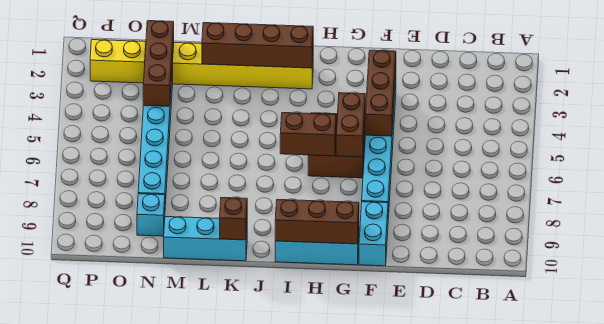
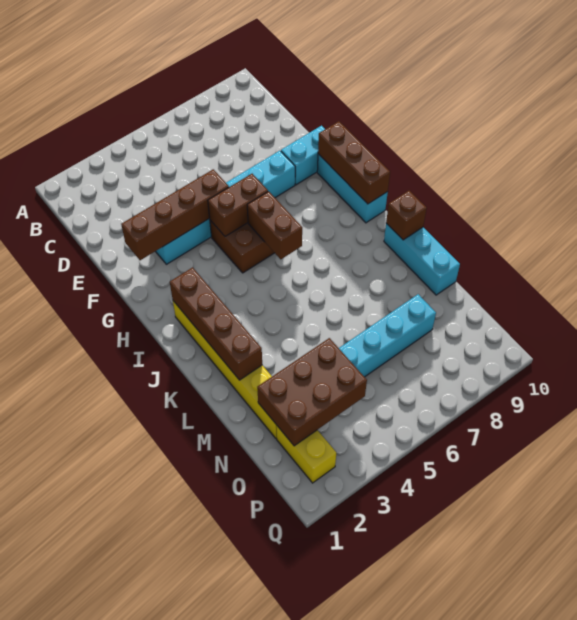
brown brick F3:F5 level 2 -> brown brick F2:F5 level 2
brown brick N2:N4 level 2 -> brown brick N2:O4 level 2
cyan brick N9 level 1 -> none

